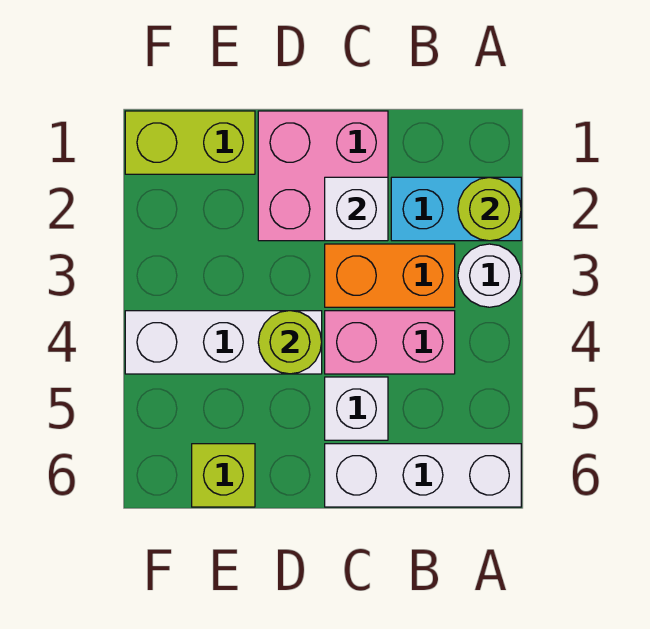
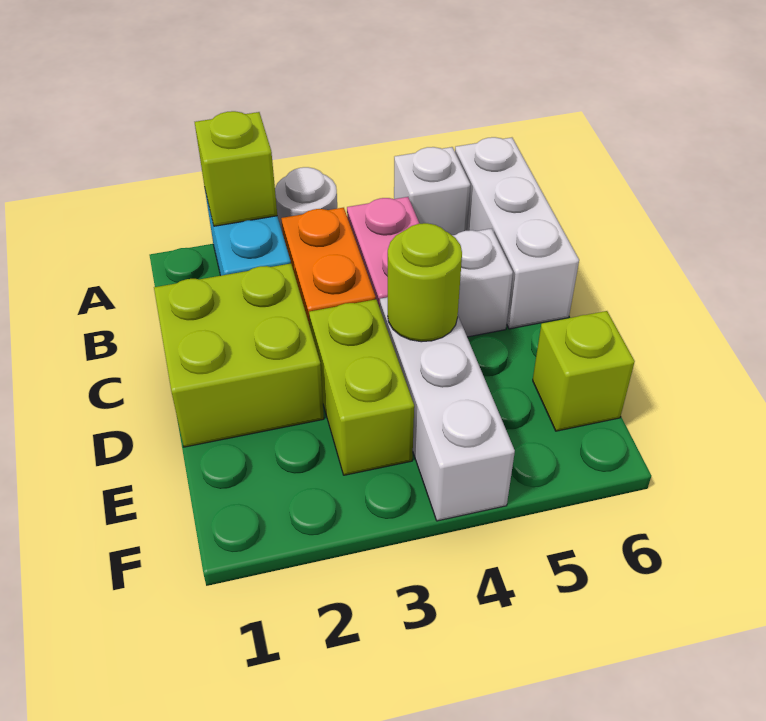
lime round brick A2 level 2 -> lime brick A2 level 2
pink brick C1:D2 level 1 -> lime brick C1:D2 level 1
white brick C2 level 2 -> white brick A5 level 1
lime brick E1:F1 level 1 -> lime brick D3:E3 level 1

